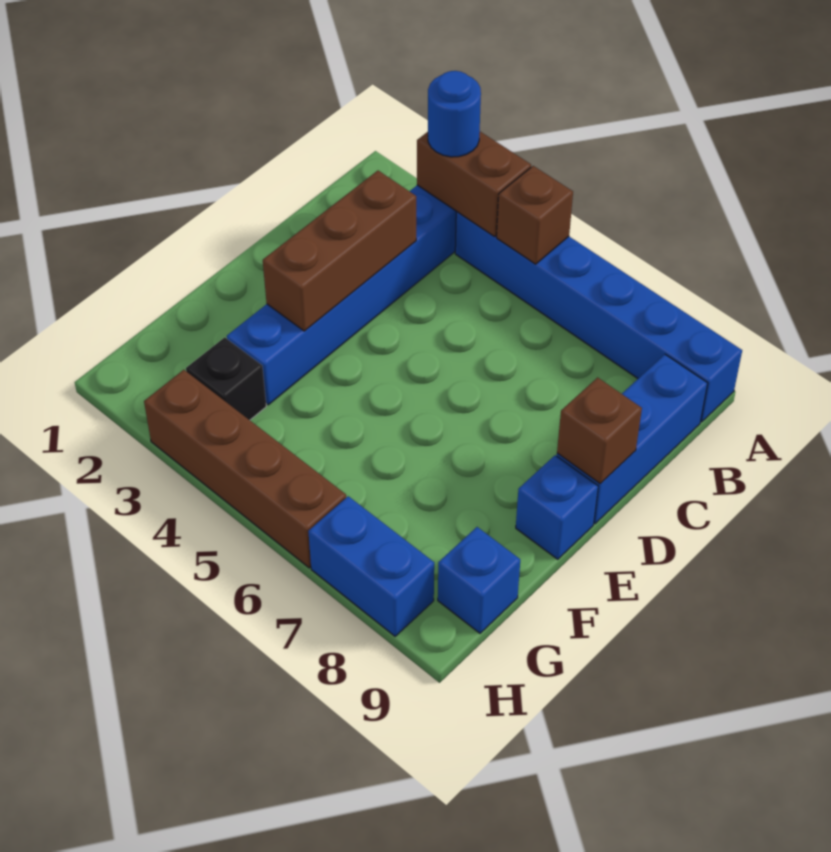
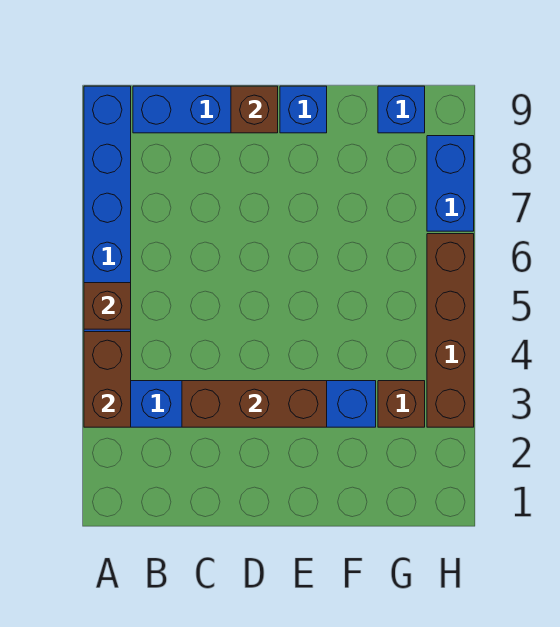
blue round brick A3 level 3 -> none
black brick G3 level 1 -> brown brick G3 level 1

